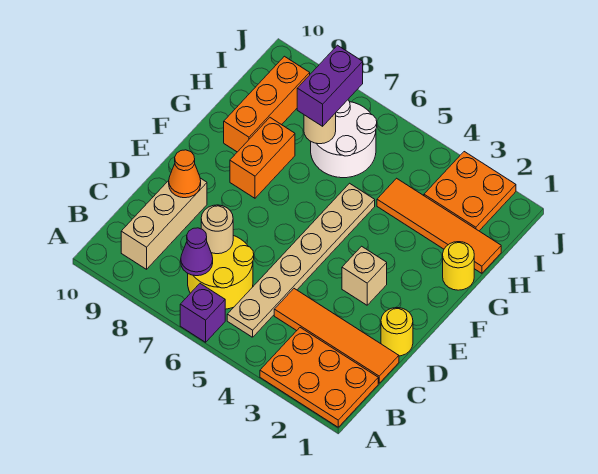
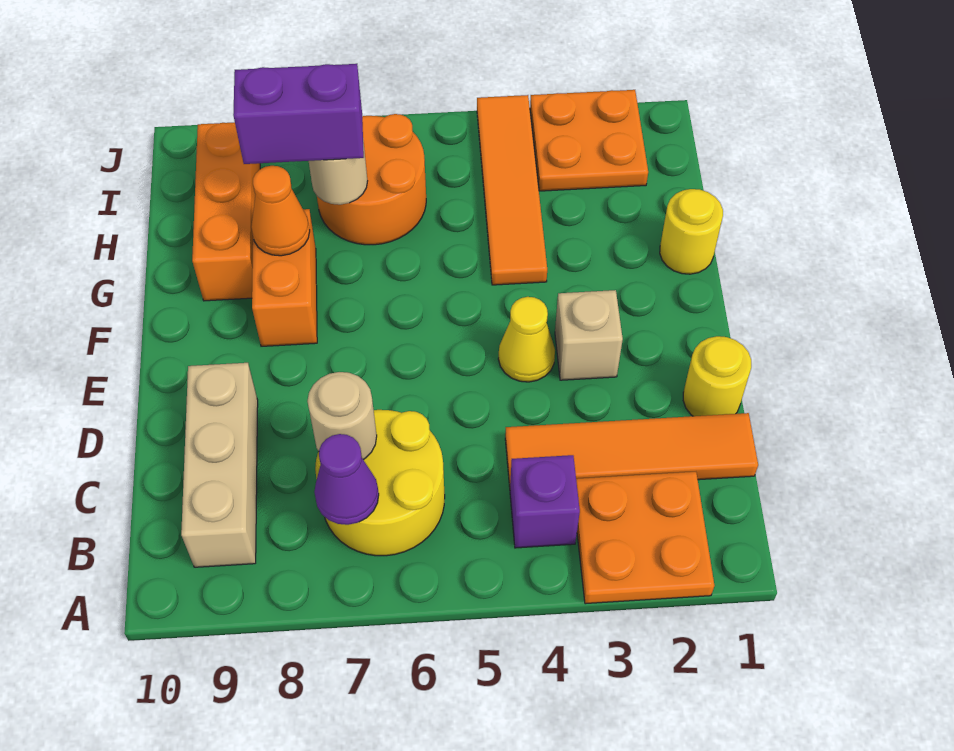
orange plate A1:B3 level 1 -> orange plate A2:B3 level 1
purple brick A6 level 1 -> purple brick B4 level 1
tan plate B5:G5 level 1 -> none
orange cone D9 level 2 -> orange cone G8 level 2
none -> yellow cone E4 level 1
orange tile H1:H4 level 1 -> orange tile G4:J4 level 1
white round brick H6:I7 level 1 -> orange round brick H6:I7 level 1
purple brick H7:I7 level 3 -> purple brick H7:H8 level 3

